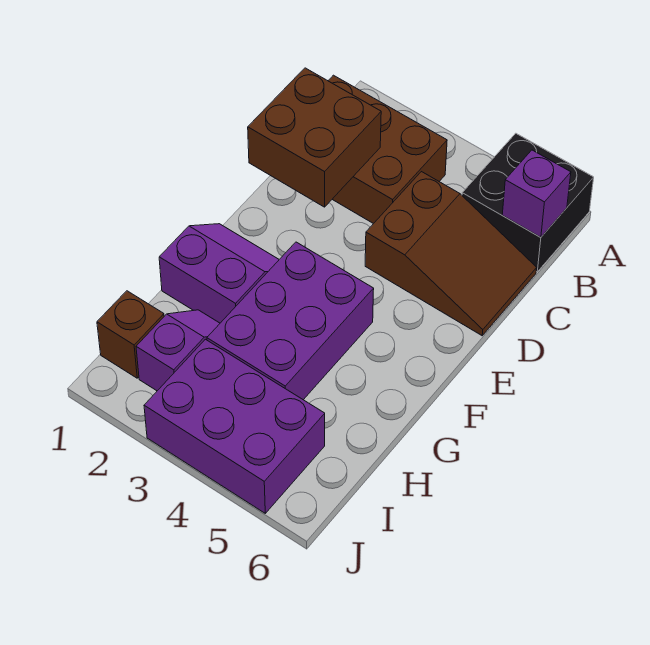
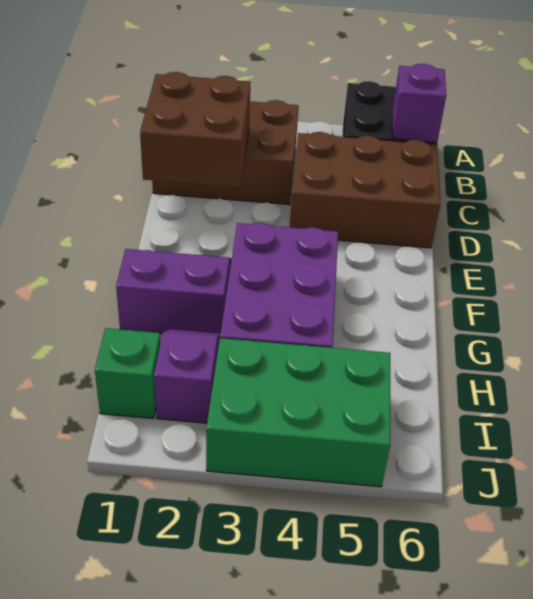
brown slope C4:D6 level 1 top 4 -> brown brick C4:D6 level 1
brown brick I1 level 1 -> green brick I1 level 1
purple brick I3:J5 level 1 -> green brick I3:J5 level 1

